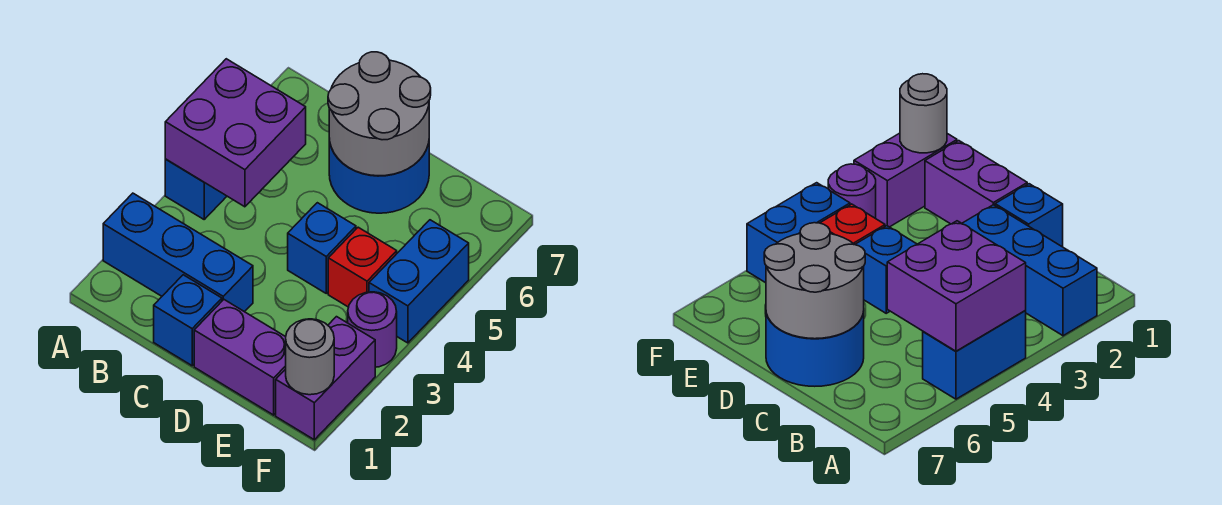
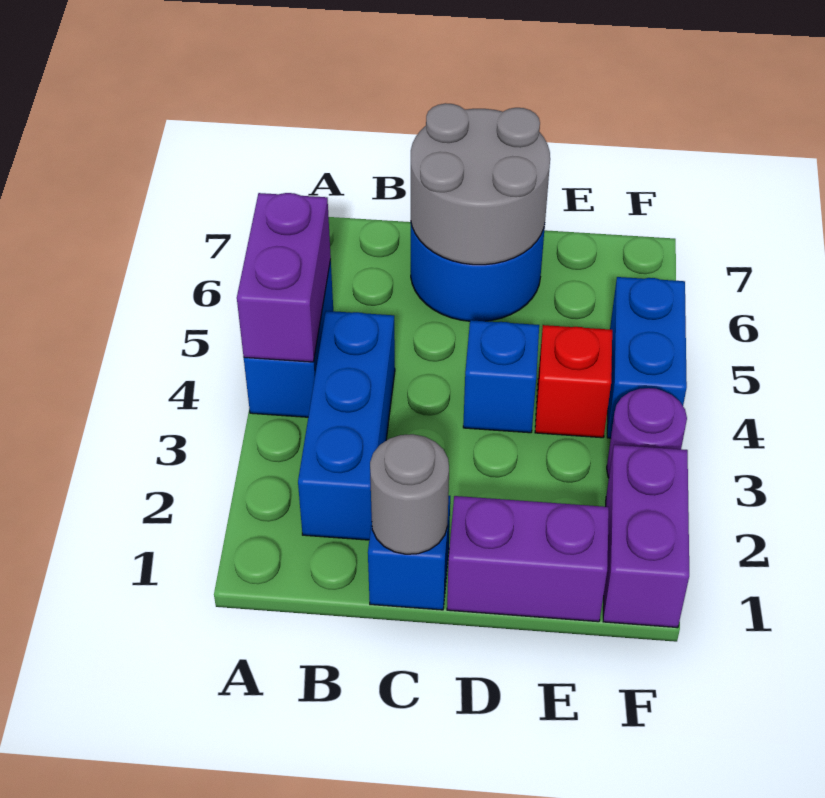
blue brick A2:C2 level 1 -> blue brick B2:B4 level 1
purple brick A4:B5 level 2 -> purple brick A4:A5 level 2
grey round brick F1 level 2 -> grey round brick C1 level 2

